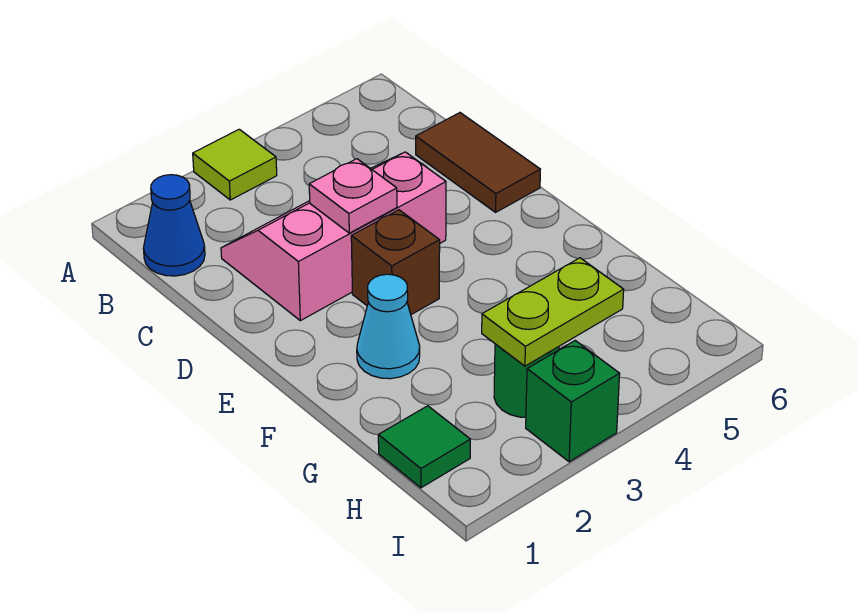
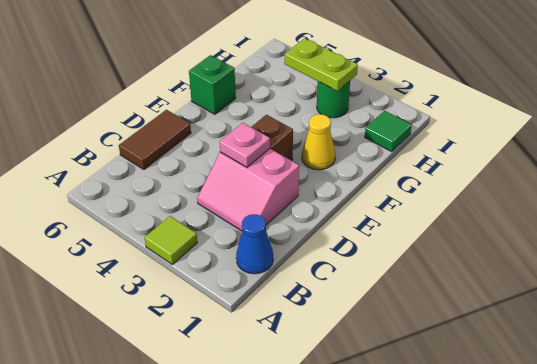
pink slope C2:D4 level 1 top D -> pink slope C2:D3 level 1 top D
cyan cone F2 level 1 -> yellow cone F2 level 1
green brick I3 level 1 -> green brick F6 level 1

